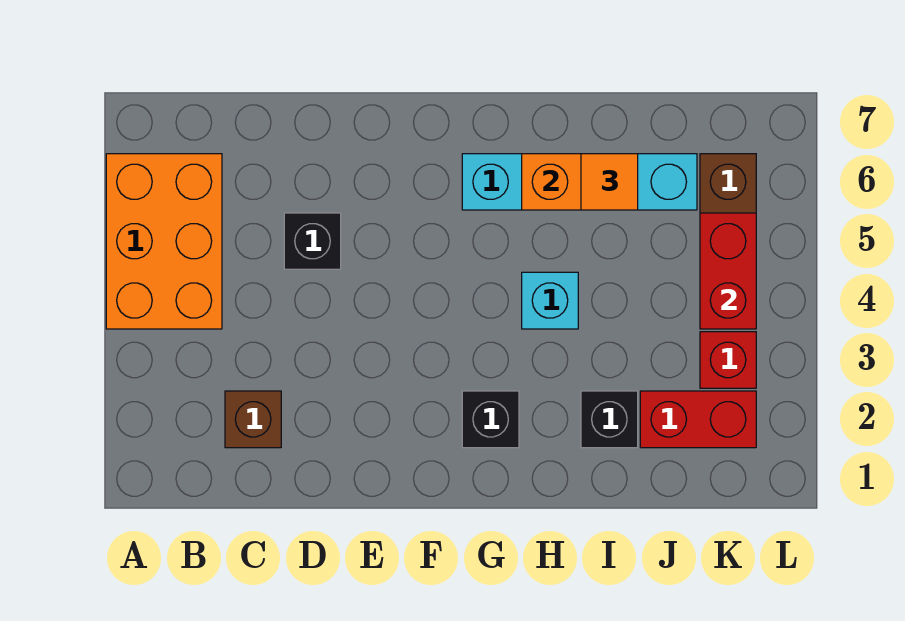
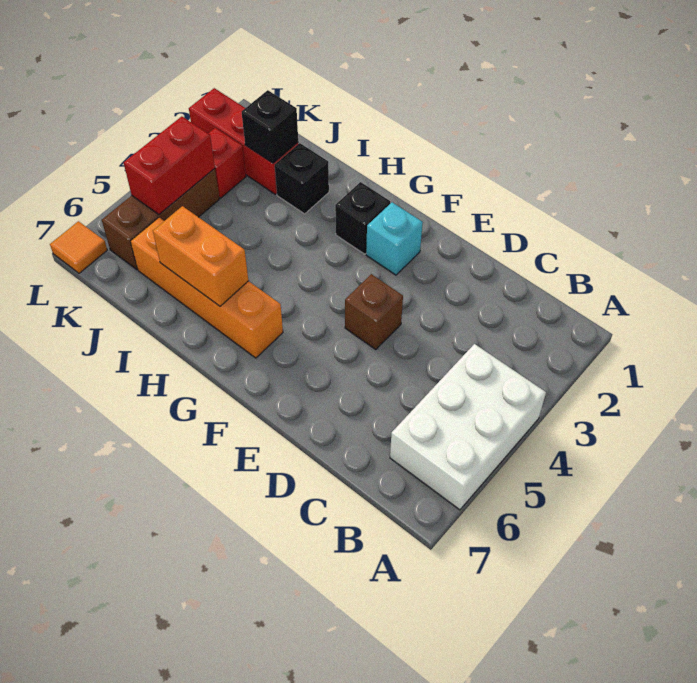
orange brick A4:B6 level 1 -> white brick A4:B6 level 1
brown brick C2 level 1 -> brown brick E4 level 1
black brick D5 level 1 -> black brick J2 level 2
cyan brick G6:J6 level 1 -> orange brick G6:J6 level 1
cyan brick H4 level 1 -> cyan brick F2 level 1
orange tile I6 level 3 -> orange tile L7 level 1
red brick J2:K2 level 1 -> red brick J2:L2 level 1

